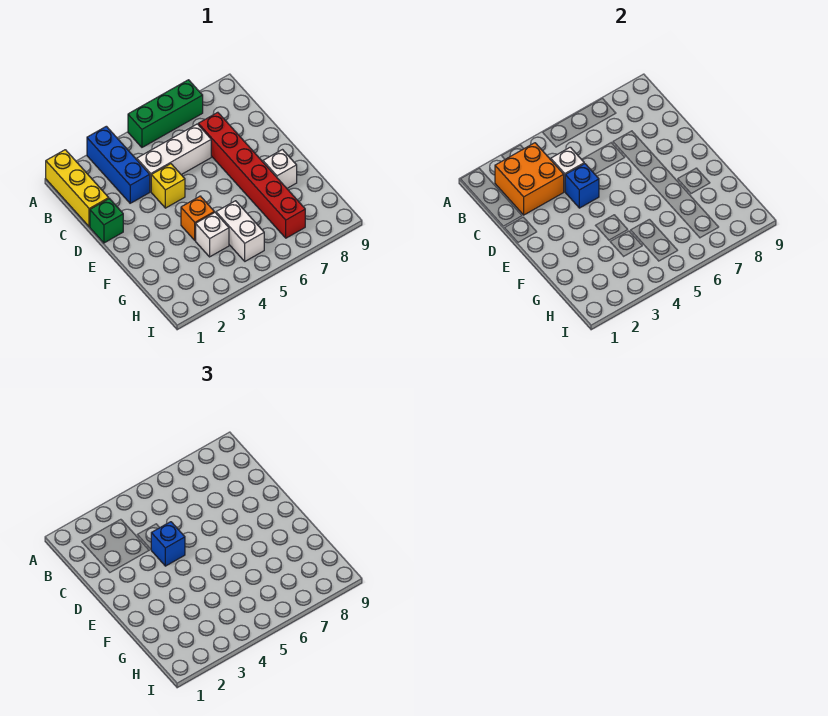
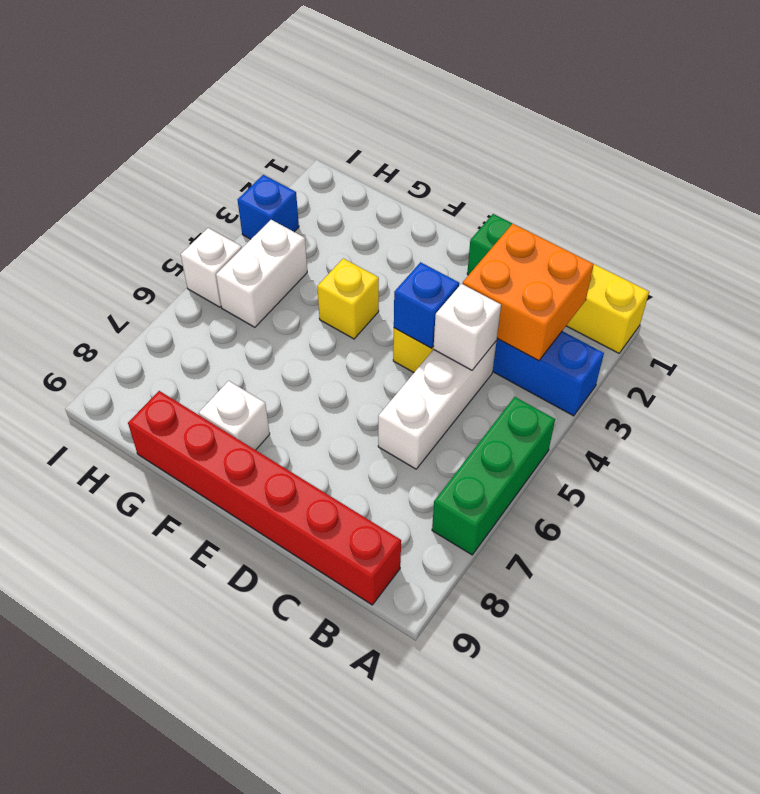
red brick C7:H7 level 1 -> red brick B9:G9 level 1
blue brick D4 level 3 -> blue brick I3 level 1
orange brick F4 level 1 -> yellow brick F4 level 1
white brick G4 level 1 -> white brick I5 level 1
white brick G5:H5 level 1 -> white brick H4:H5 level 1

